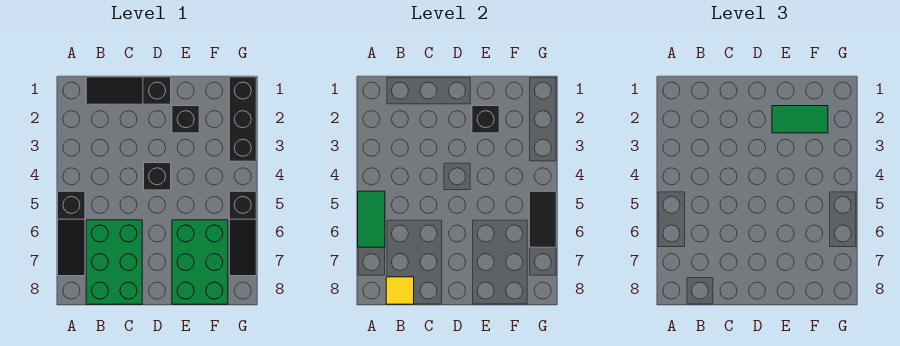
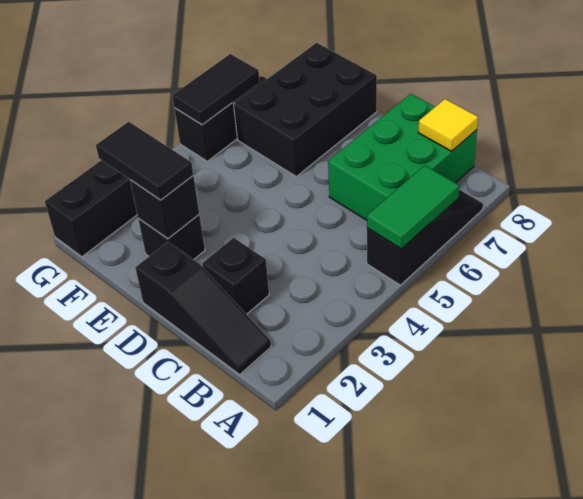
black brick D4 level 1 -> black brick C2 level 1
green tile E2:F2 level 3 -> black tile E2:F2 level 3
green brick E6:F8 level 1 -> black brick E6:F8 level 1

